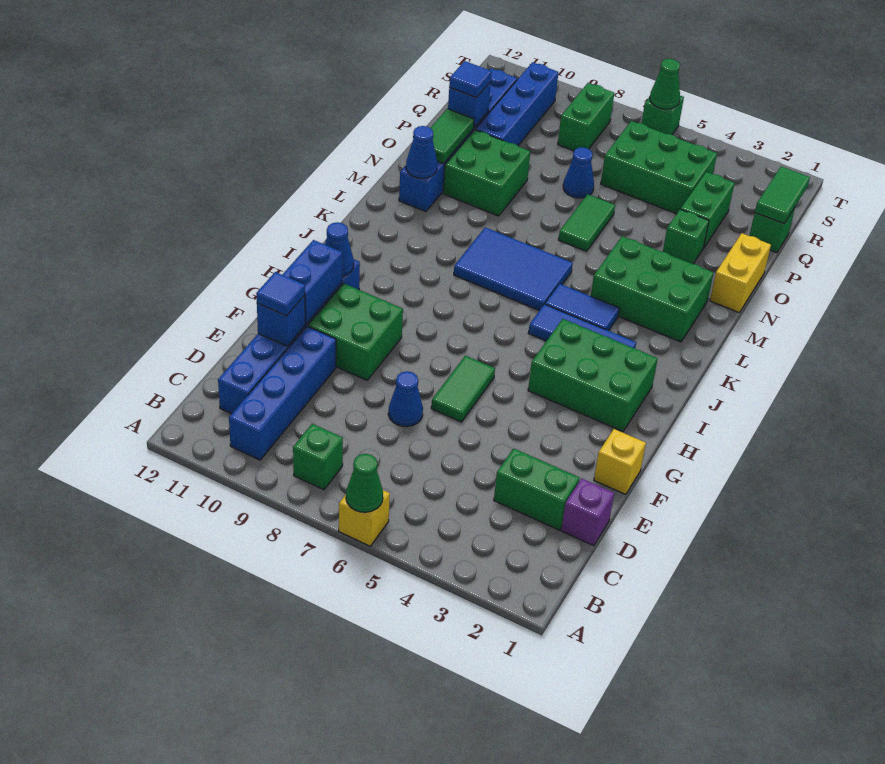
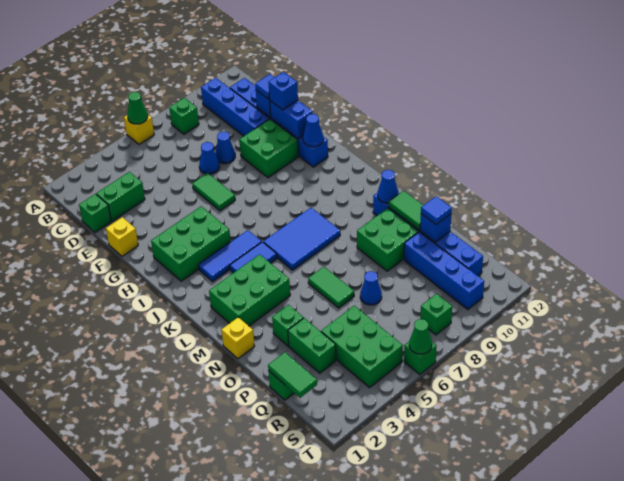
purple brick D1 level 1 -> green brick D1 level 1
none -> blue cone E8 level 1
none -> blue brick F11 level 3
yellow brick N1:O1 level 1 -> yellow brick N1 level 1
green brick Q4:R6 level 1 -> green brick Q4:S5 level 1
green brick R8:S8 level 1 -> green brick S8 level 1

